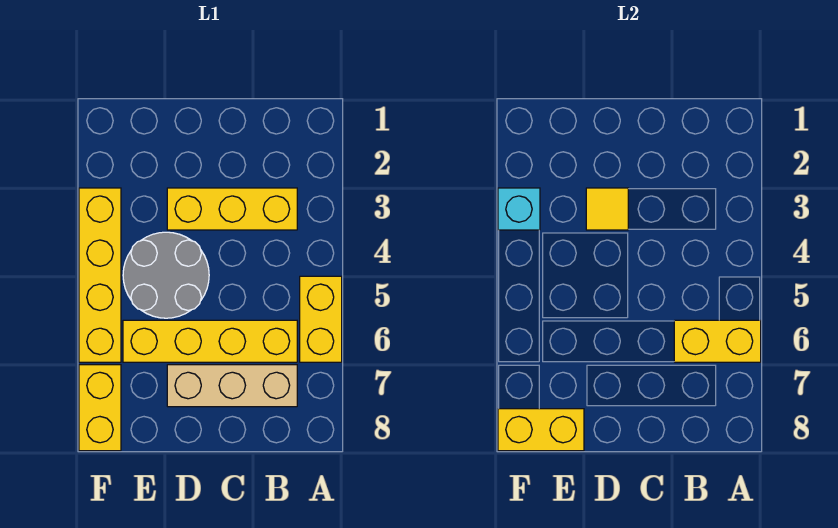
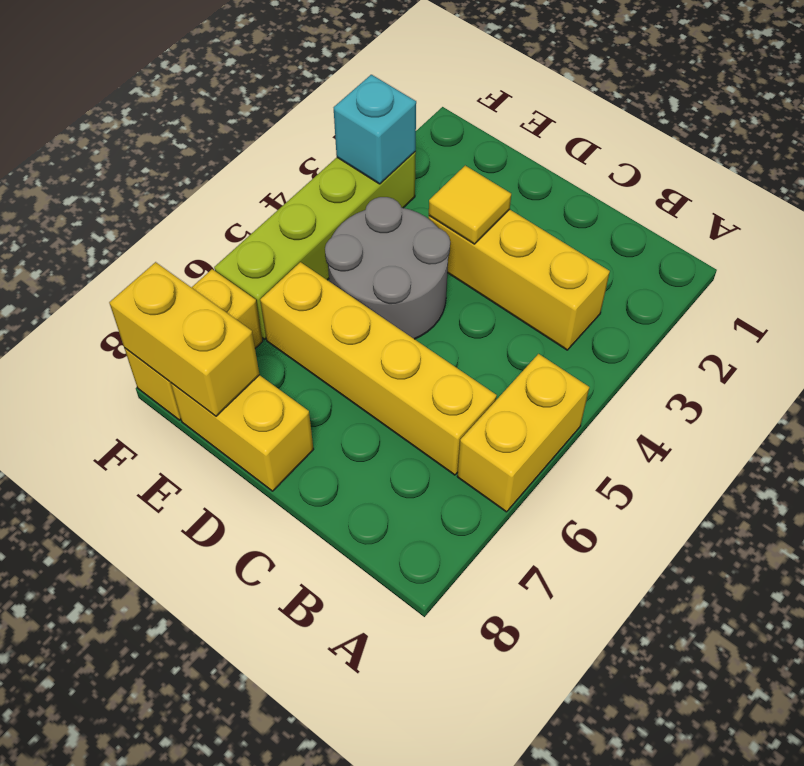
yellow brick A6:B6 level 2 -> yellow brick D8:E8 level 1
tan brick B7:D7 level 1 -> none
yellow brick F3:F6 level 1 -> lime brick F3:F6 level 1

